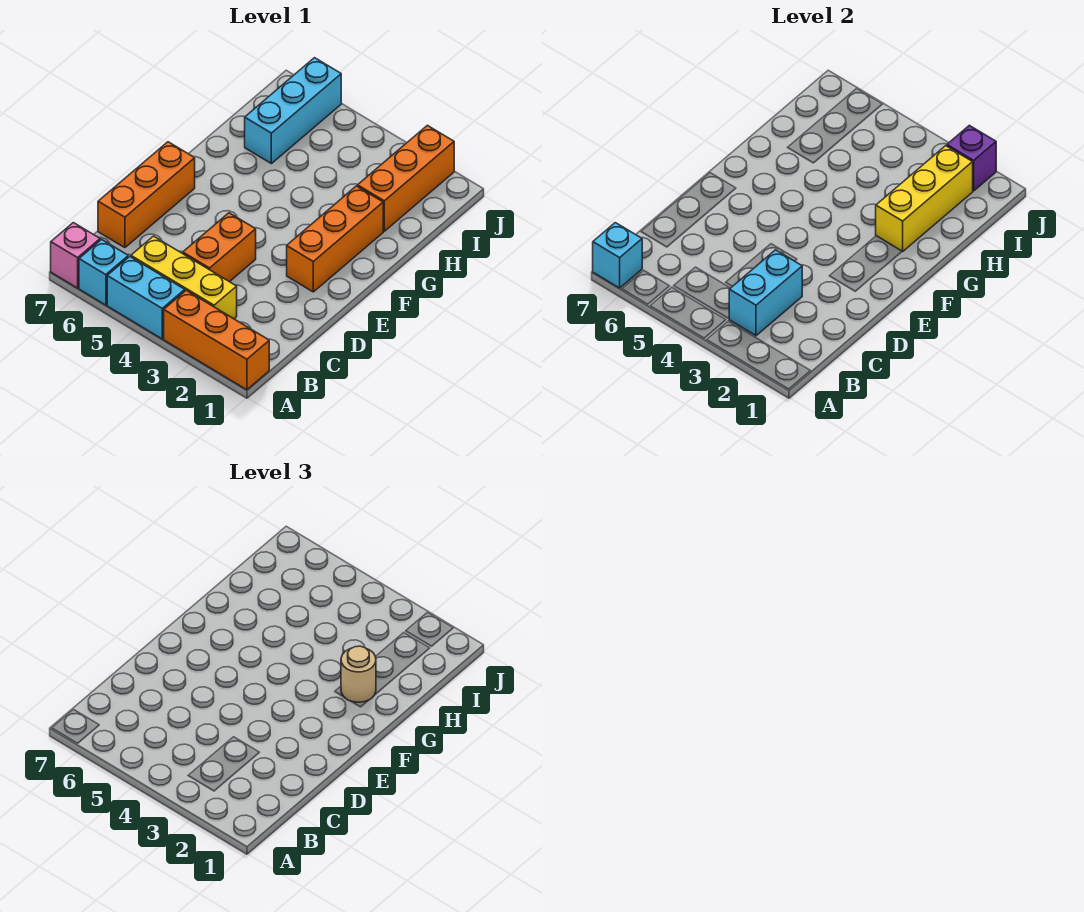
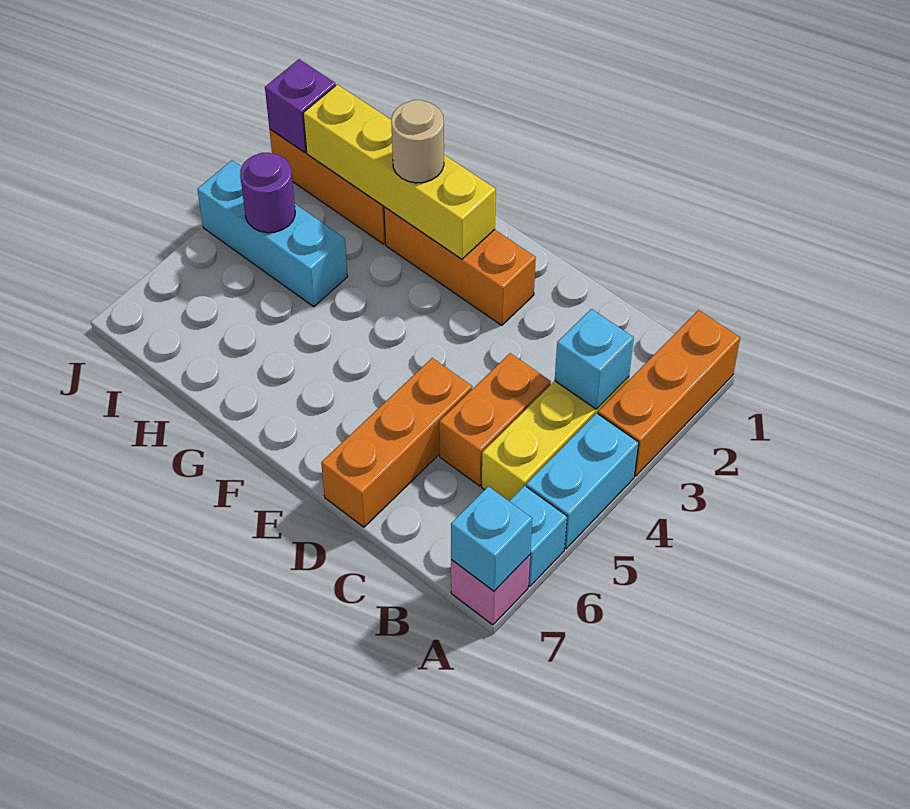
cyan brick B3:C3 level 2 -> cyan brick B3 level 2
orange brick C4:D4 level 1 -> orange brick C4:C5 level 1
orange brick C7:E7 level 1 -> orange brick D5:D7 level 1
yellow brick G2:I2 level 2 -> yellow brick F2:I2 level 2
cyan brick H6:J6 level 1 -> cyan brick H4:J4 level 1
none -> purple round brick I4 level 2

